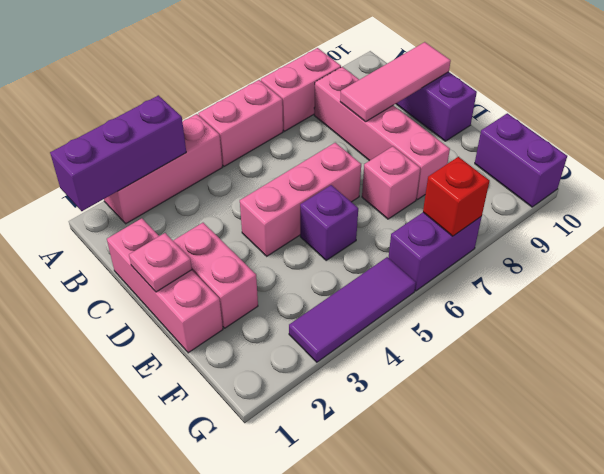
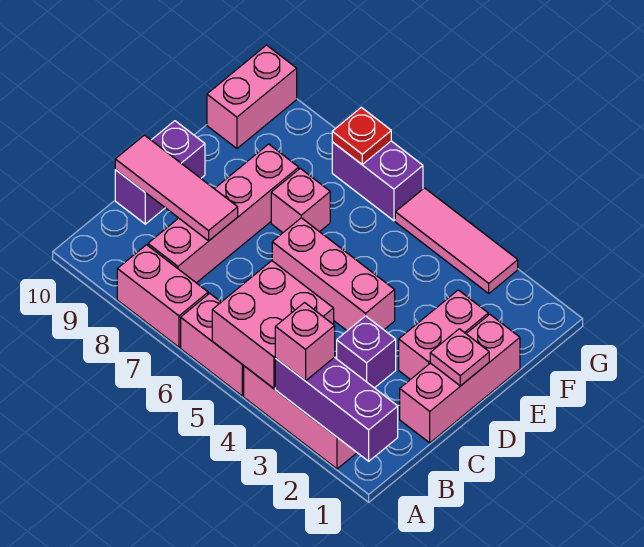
none -> pink brick A3 level 3
none -> pink brick A4:B5 level 2
purple brick E5 level 1 -> purple brick C3 level 1
purple brick F10:G10 level 1 -> pink brick F10:G10 level 1
purple tile G3:G5 level 1 -> pink tile G3:G5 level 1
red brick G7 level 2 -> red plate G7 level 2

